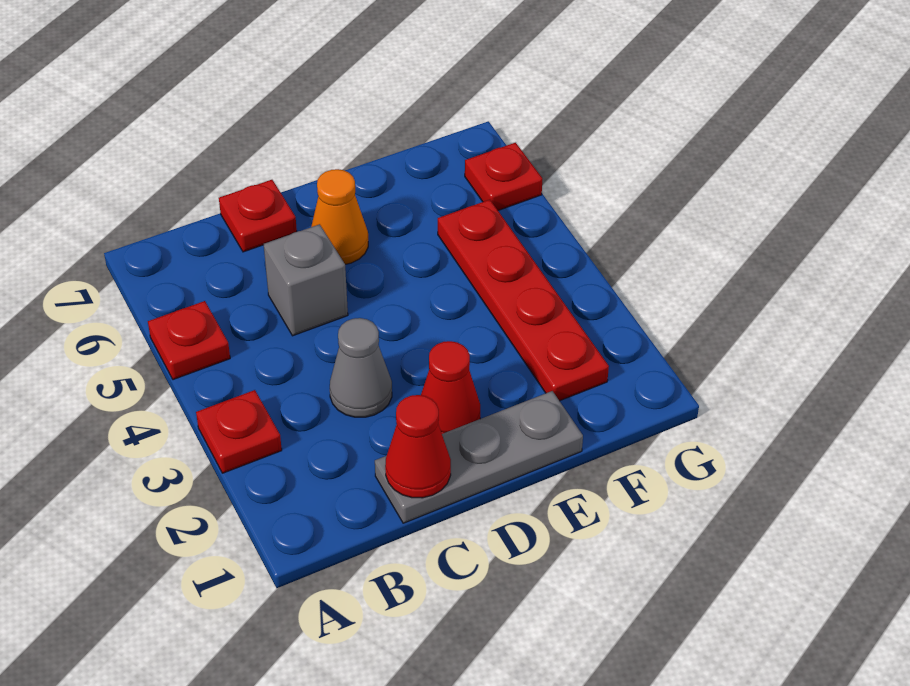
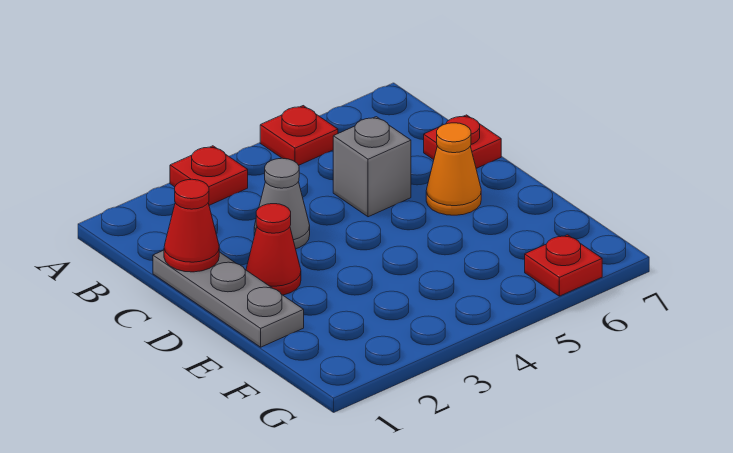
red plate F2:F5 level 1 -> none

